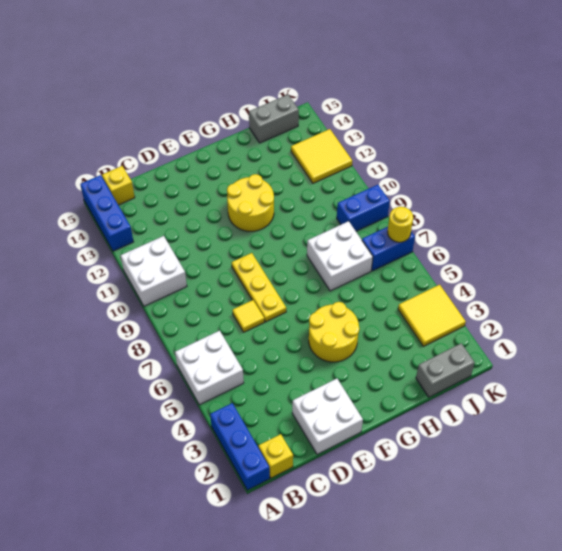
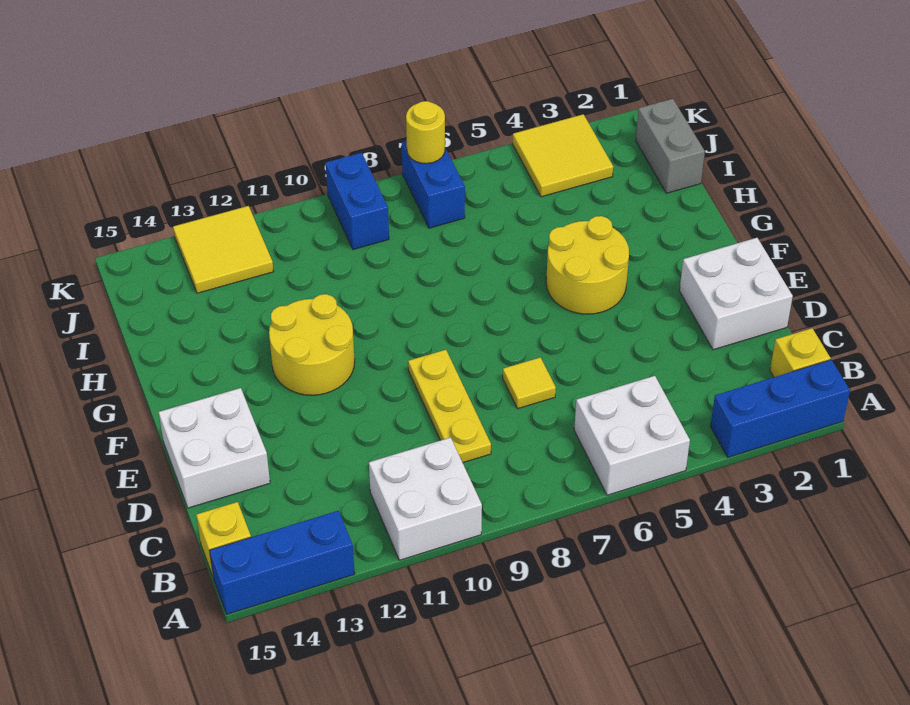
yellow plate E7:E9 level 1 -> yellow plate C9:E9 level 1
white brick H7:I8 level 1 -> white brick D14:E15 level 1
grey brick I15:J15 level 1 -> none

